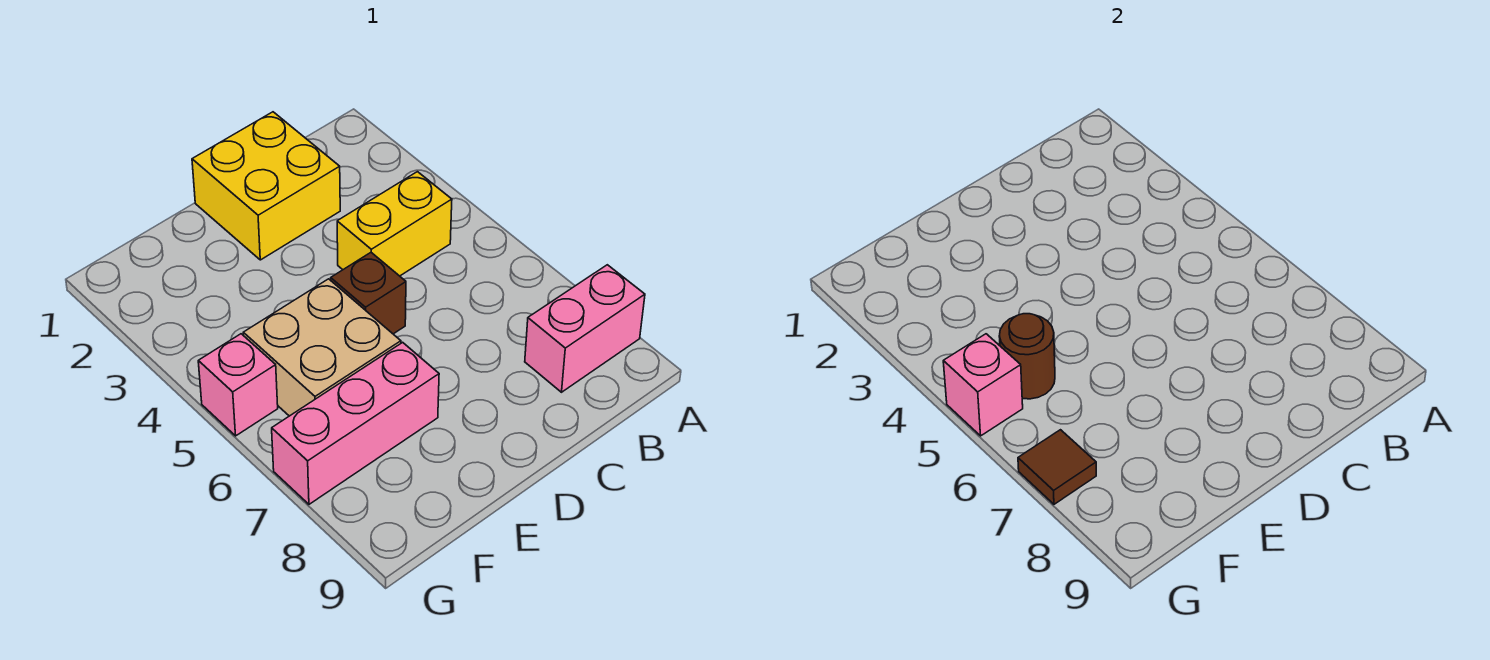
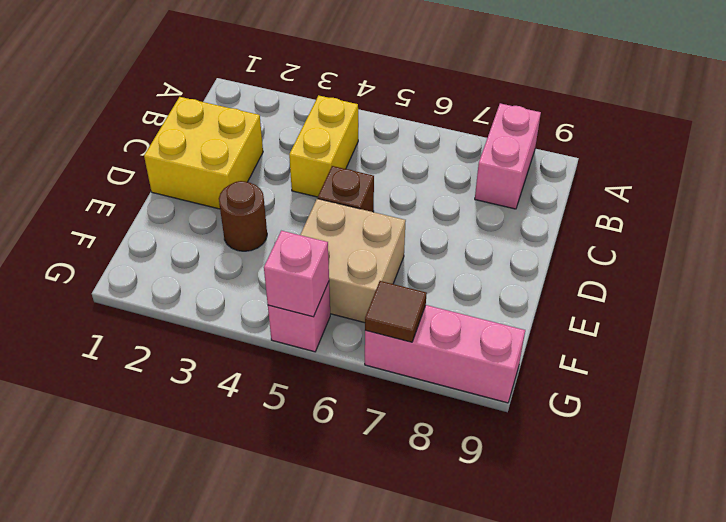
pink brick E7:G7 level 1 -> pink brick G7:G9 level 1
brown round brick F5 level 2 -> brown round brick E3 level 1

